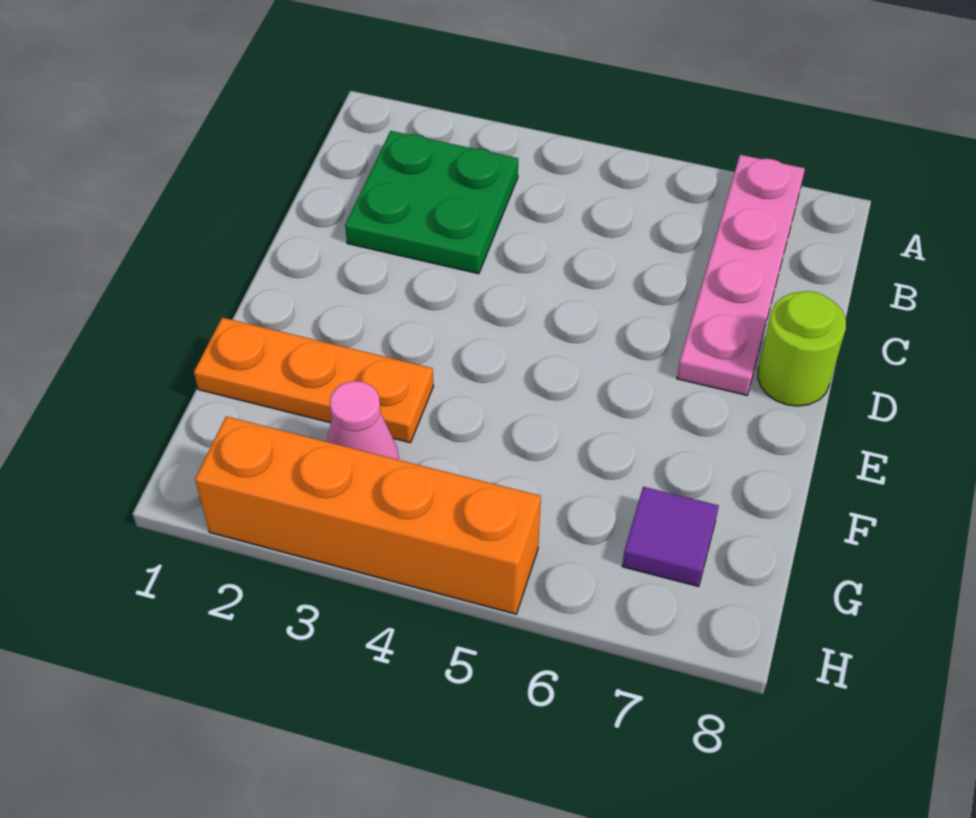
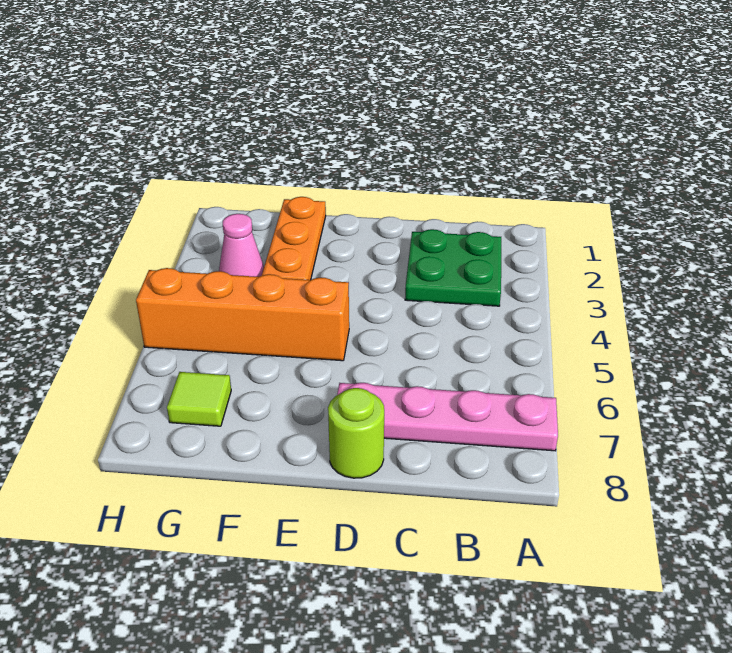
purple tile G7 level 1 -> lime tile G7 level 1
orange brick H2:H5 level 1 -> orange brick E5:H5 level 1

